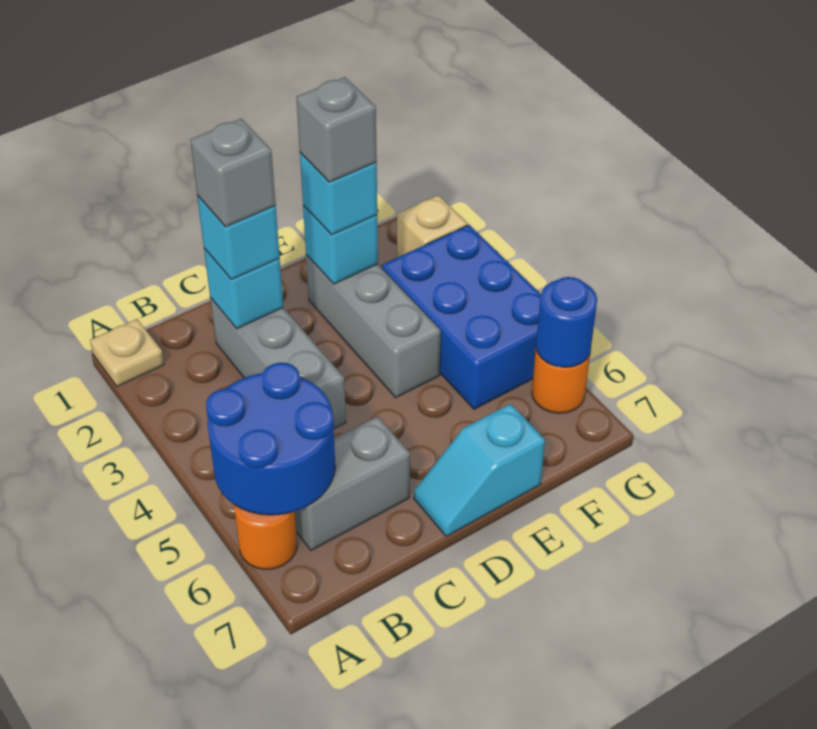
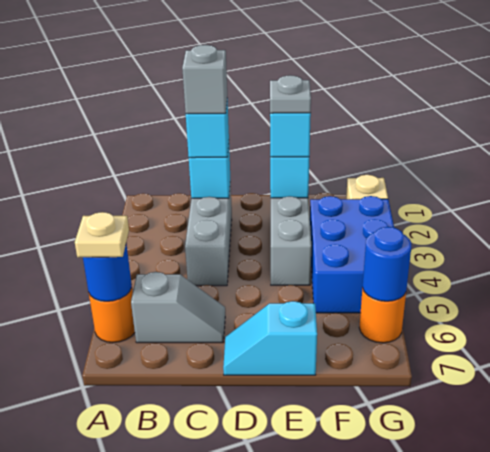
tan plate A1 level 1 -> tan plate A6 level 3
blue round brick A5:B6 level 2 -> blue round brick A6 level 2
grey brick B6:C6 level 1 -> grey slope B6:C6 level 1 top B
grey brick E2 level 4 -> grey plate E2 level 4

